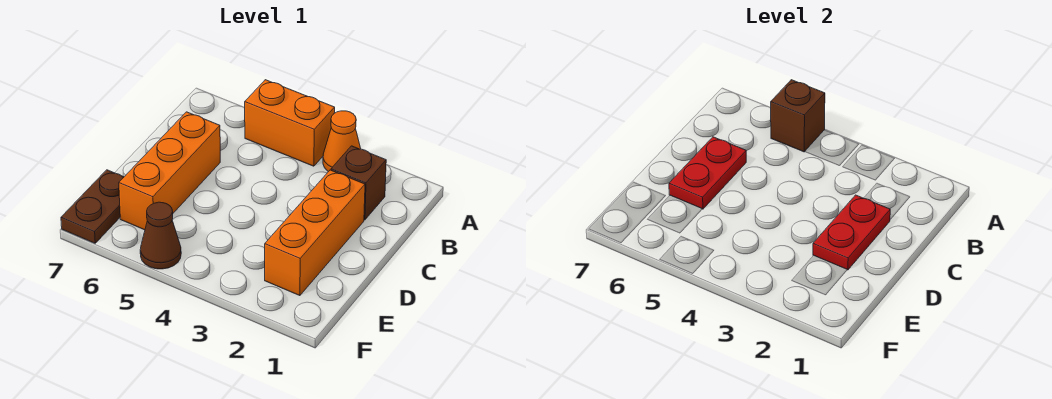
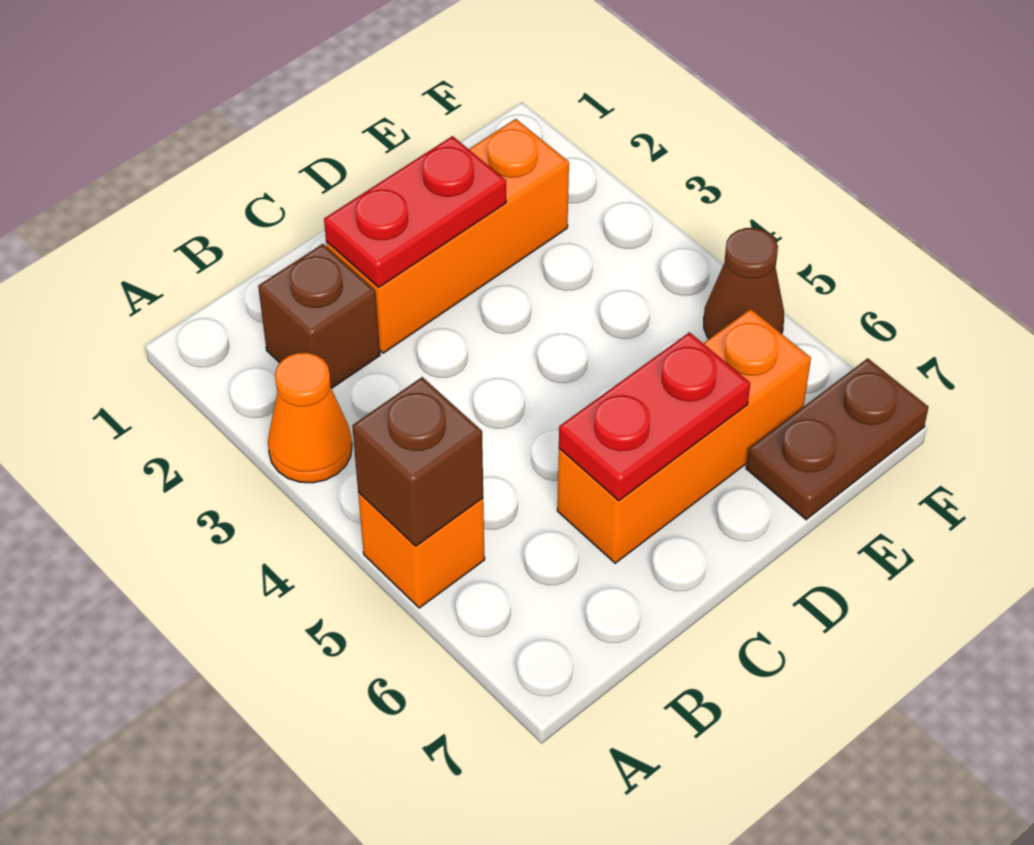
orange brick A4:A5 level 1 -> orange brick A5 level 1

